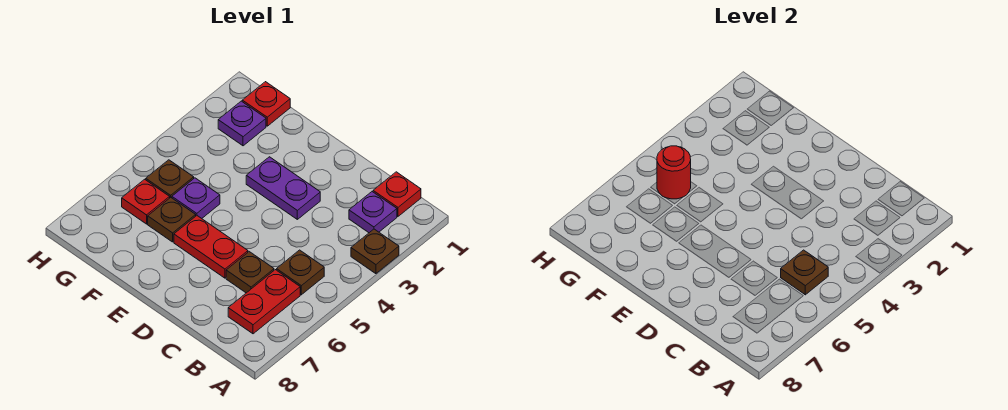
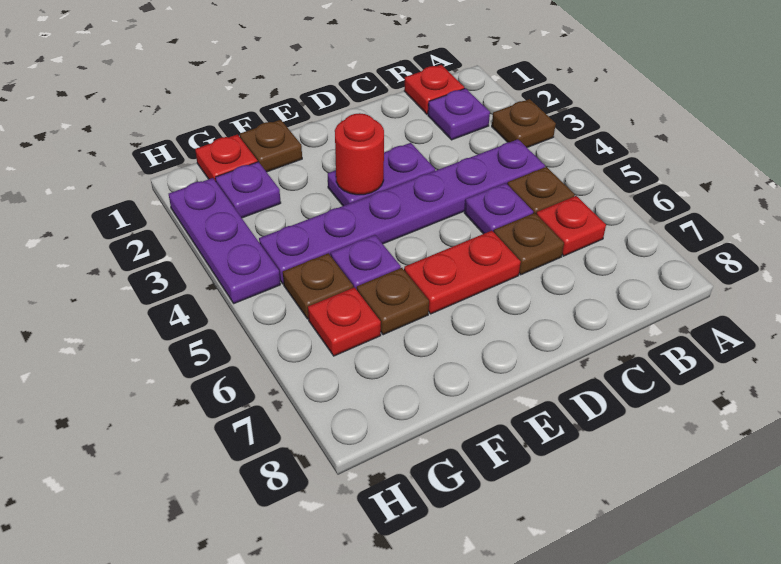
none -> purple plate B4:G4 level 1
brown plate B5 level 2 -> brown plate F1 level 1
red plate B6:B7 level 1 -> red plate B6 level 1
none -> purple plate C5 level 1
red round brick G5 level 2 -> red round brick E3 level 2
none -> purple plate H2:H4 level 1

